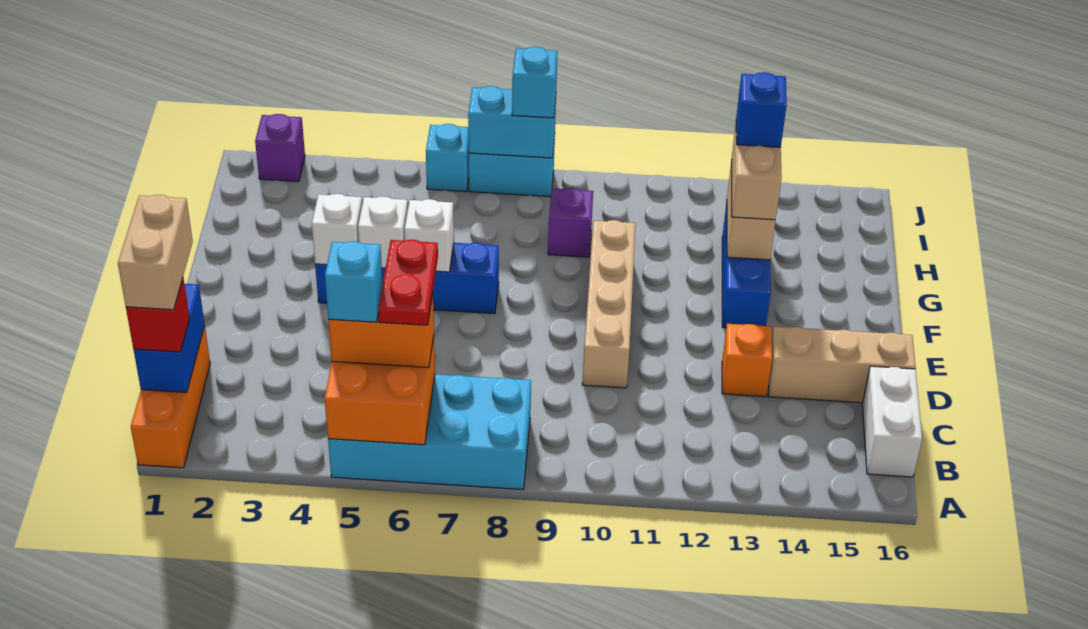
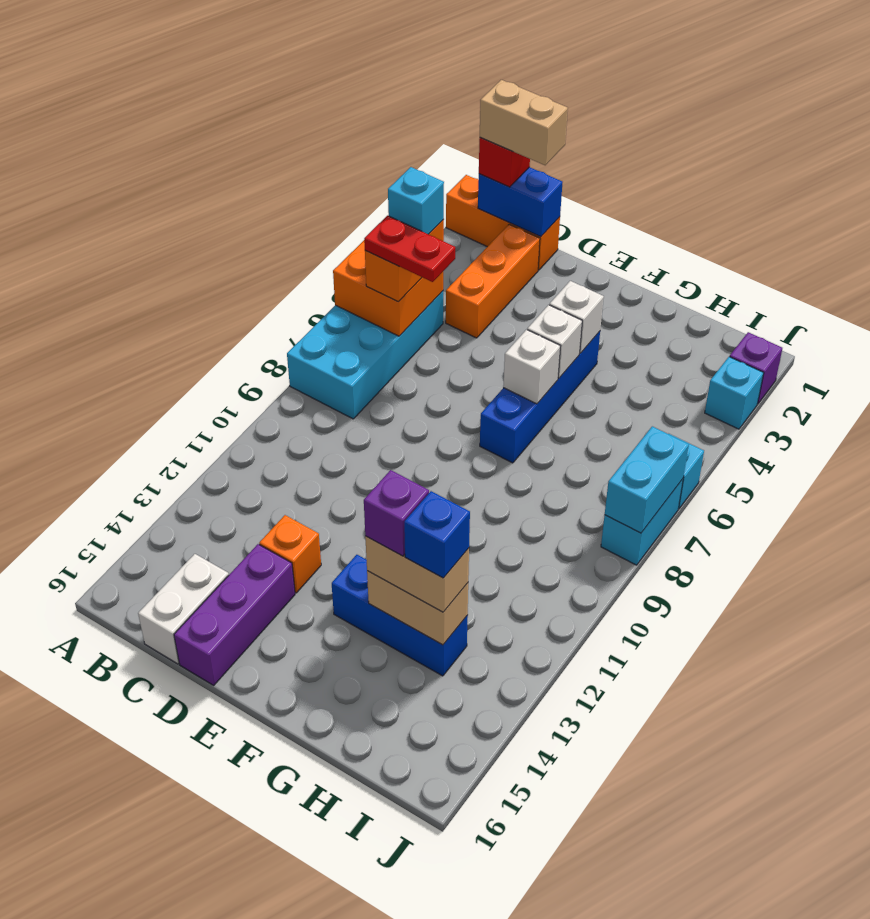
white brick B16:C16 level 1 -> white brick C15:C16 level 1
none -> orange brick C2:C4 level 1
tan brick D10:G10 level 1 -> none
tan brick D14:D16 level 1 -> purple brick D14:D16 level 1
purple brick H9 level 1 -> purple brick G13 level 4
cyan brick J8 level 3 -> cyan brick J3 level 1

